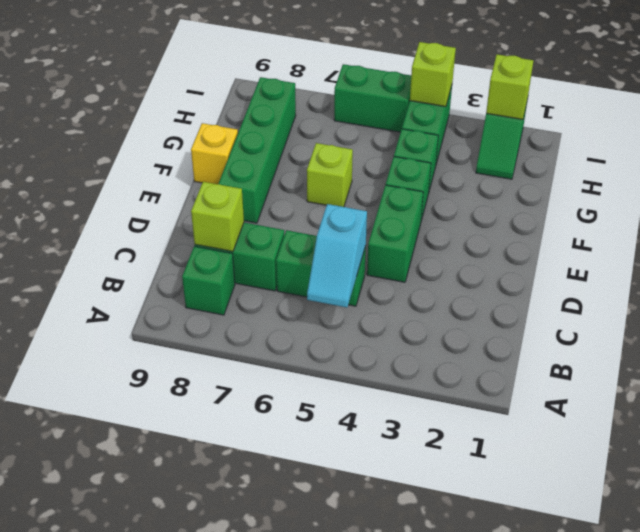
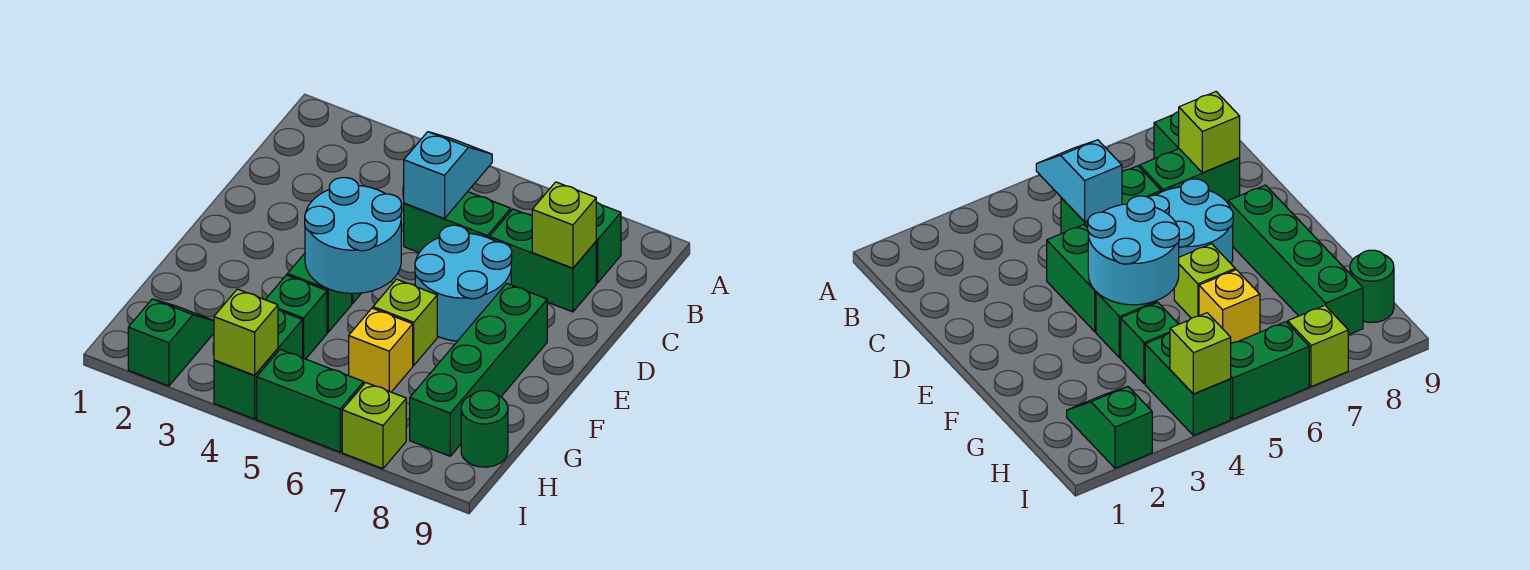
none -> cyan round brick D6:E7 level 1
none -> cyan round brick E4:F5 level 2
yellow brick F9 level 1 -> yellow brick G6 level 1
none -> green round brick H9 level 1
lime brick I2 level 2 -> lime brick I7 level 1

